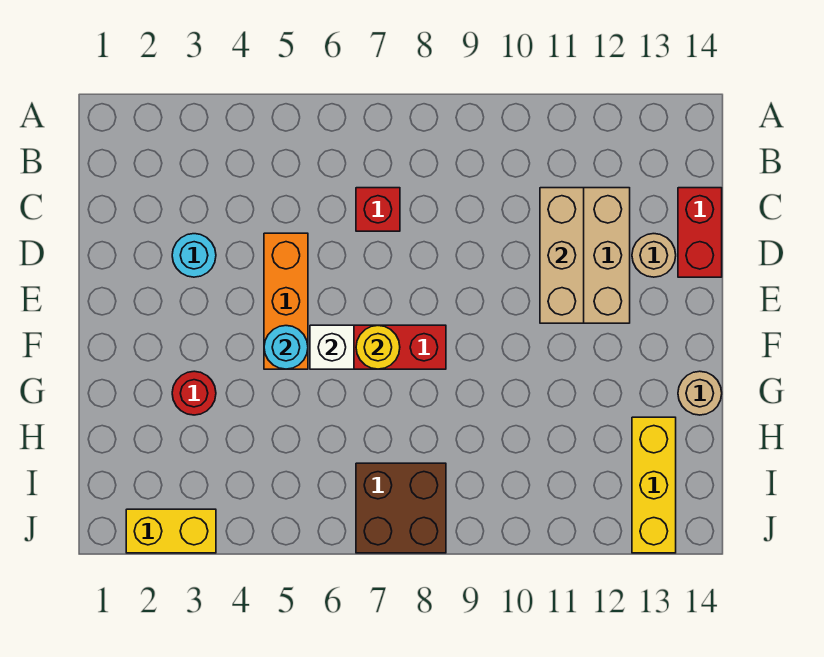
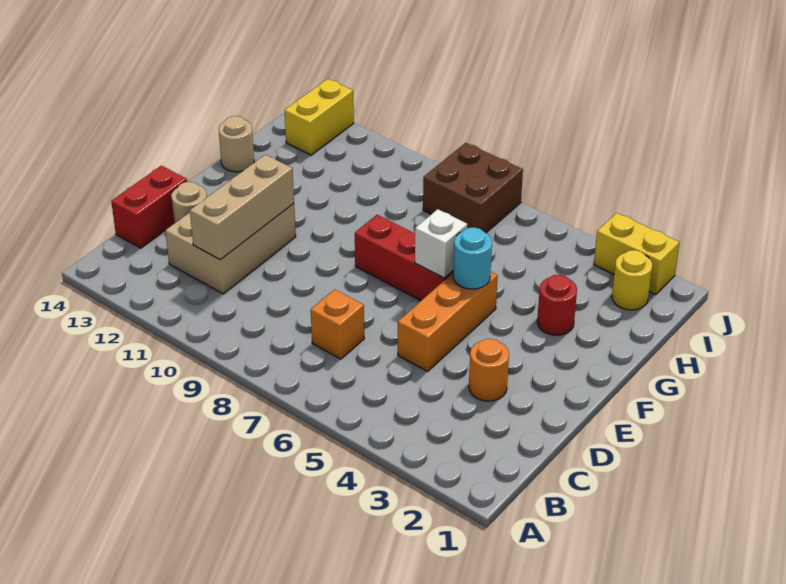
red brick C7 level 1 -> orange brick C7 level 1
cyan round brick D3 level 1 -> orange round brick D3 level 1
yellow round brick F7 level 2 -> yellow round brick I2 level 1
yellow brick H13:J13 level 1 -> yellow brick I13:J13 level 1

